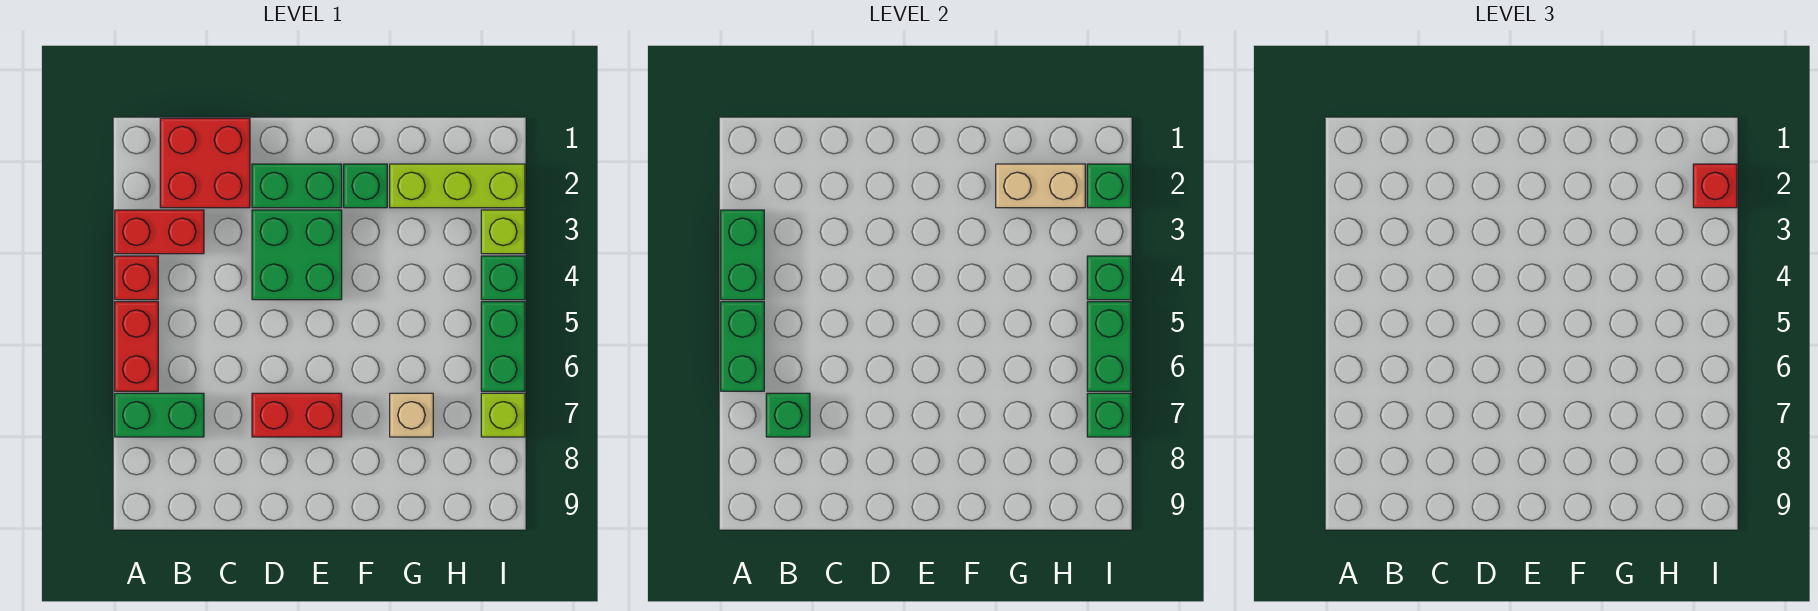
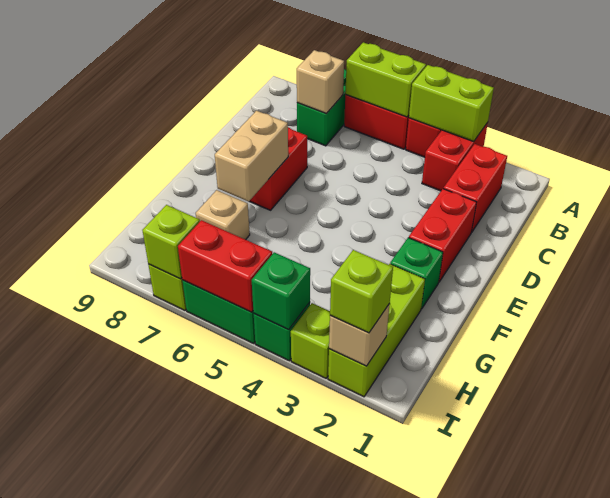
green brick A3:A4 level 2 -> lime brick A3:A4 level 2
green brick A5:A6 level 2 -> lime brick A5:A6 level 2
red brick B1:C2 level 1 -> red brick B2:C2 level 1
green brick B7 level 2 -> tan brick B7 level 2
green brick D2:E2 level 1 -> red brick D2:E2 level 1
green brick D3:E4 level 1 -> none
tan brick G2:H2 level 2 -> tan brick E7:F7 level 2
green brick I2 level 2 -> tan brick I2 level 2
red brick I2 level 3 -> lime brick I2 level 3
green brick I5:I6 level 2 -> red brick I5:I6 level 2
green brick I7 level 2 -> lime brick I7 level 2

